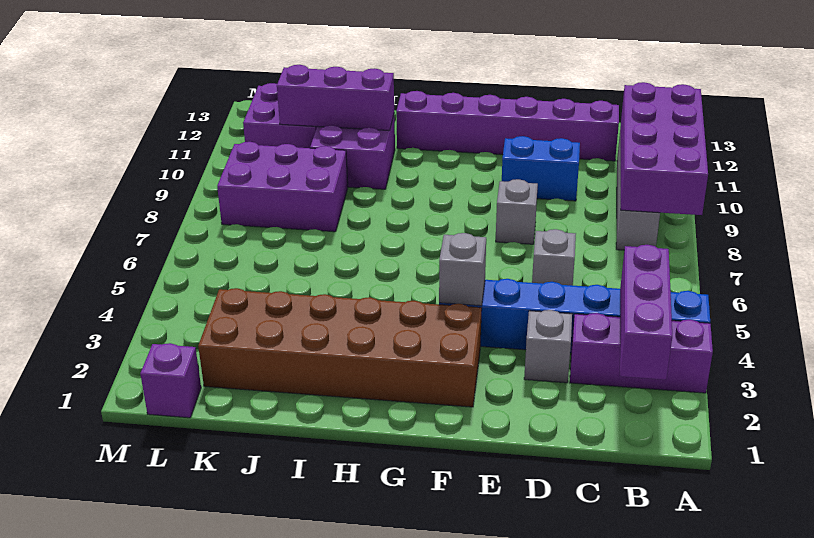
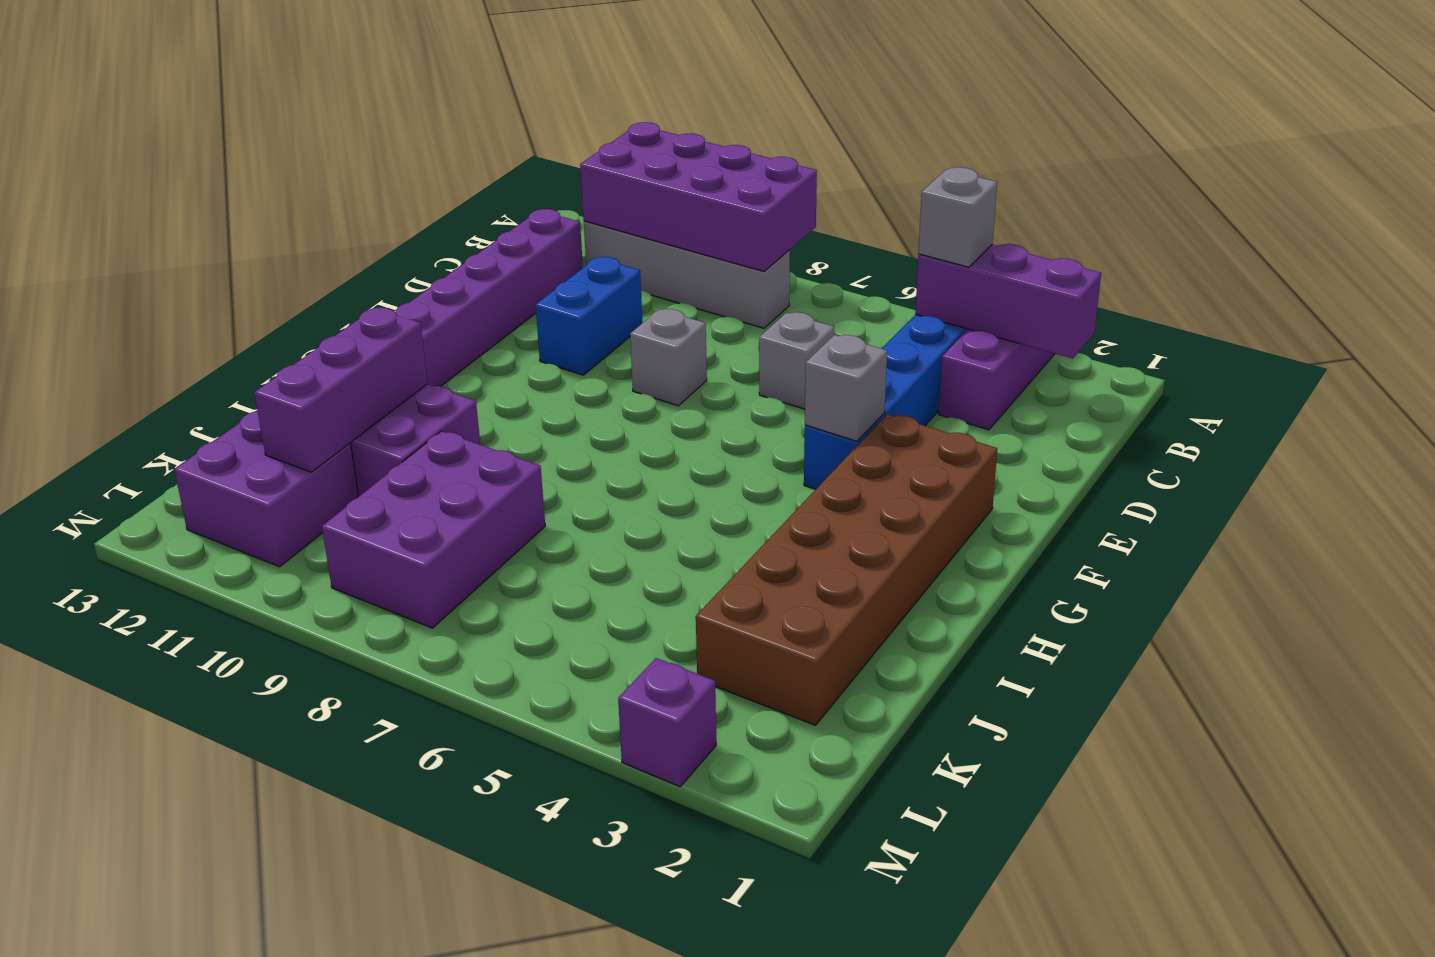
grey brick D3 level 1 -> grey brick B4 level 3
purple brick L1 level 1 -> purple brick M3 level 1

